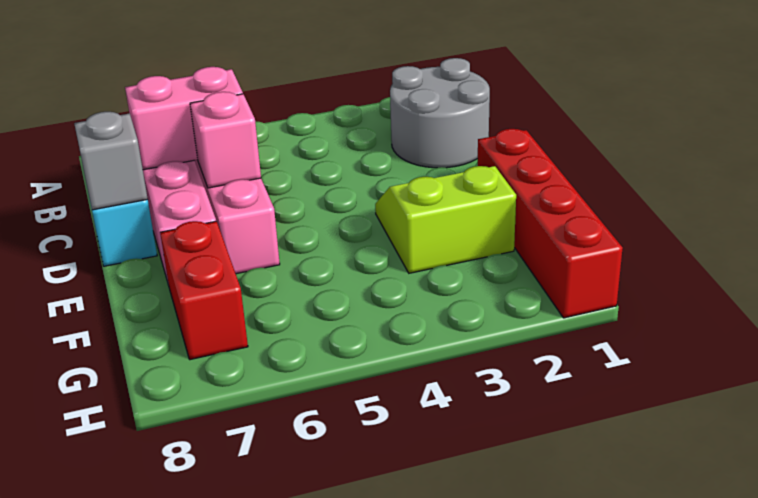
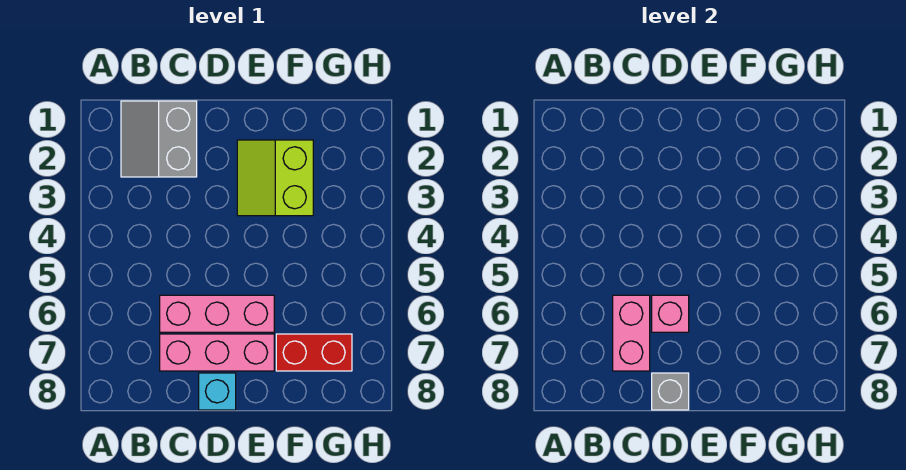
grey round brick B1:C2 level 1 -> grey slope B1:C2 level 1 top C
red brick E1:H1 level 1 -> none

